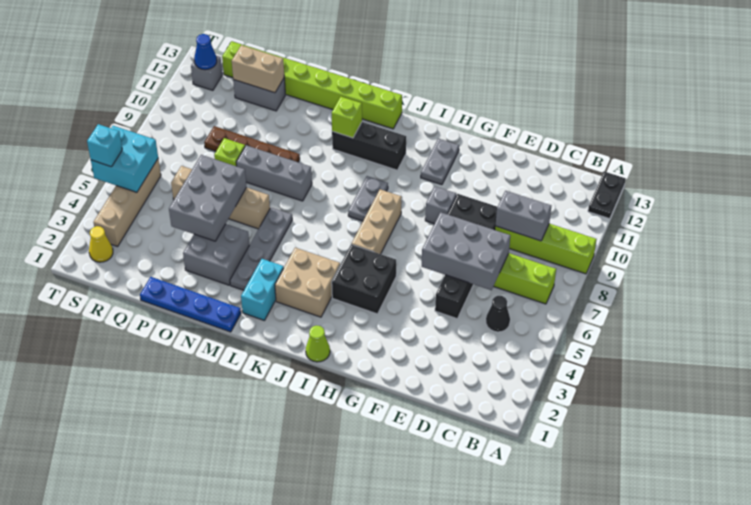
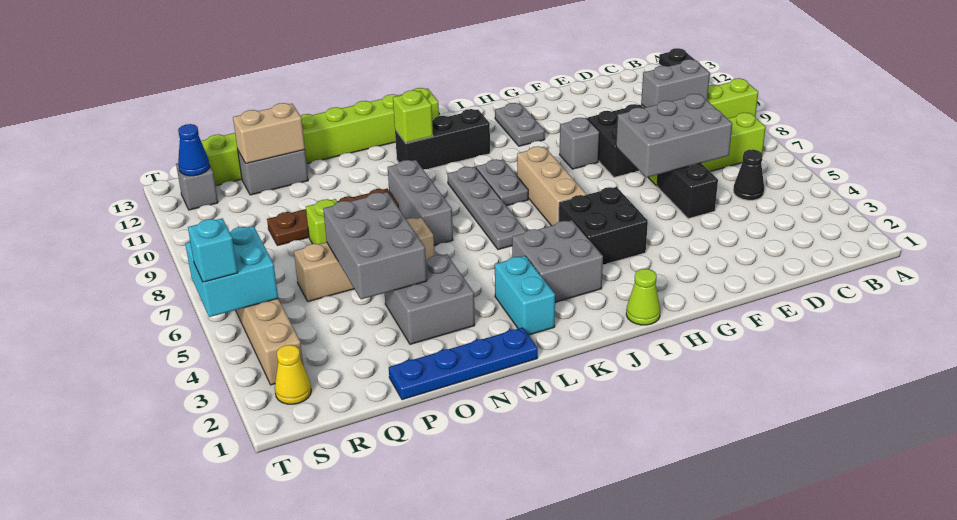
tan brick J3:K4 level 1 -> grey brick J3:K4 level 1
grey plate M3:M6 level 1 -> grey plate K6:K9 level 1
grey brick M8:O8 level 1 -> grey brick M7:M9 level 1

